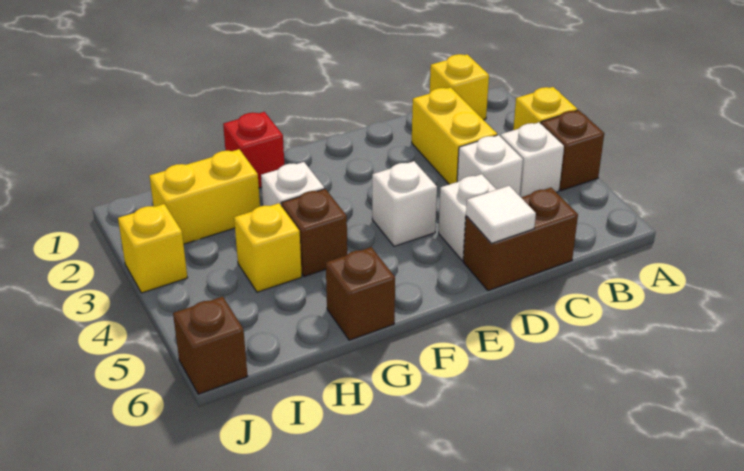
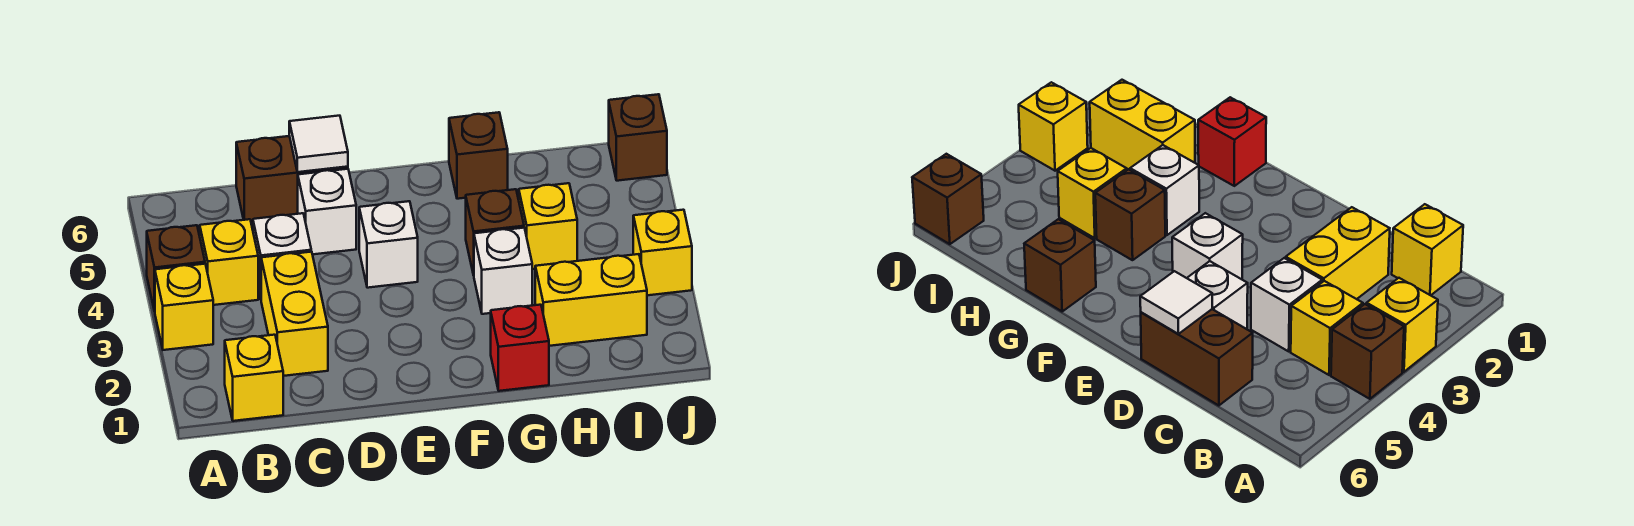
white brick B4 level 1 -> yellow brick B4 level 1

